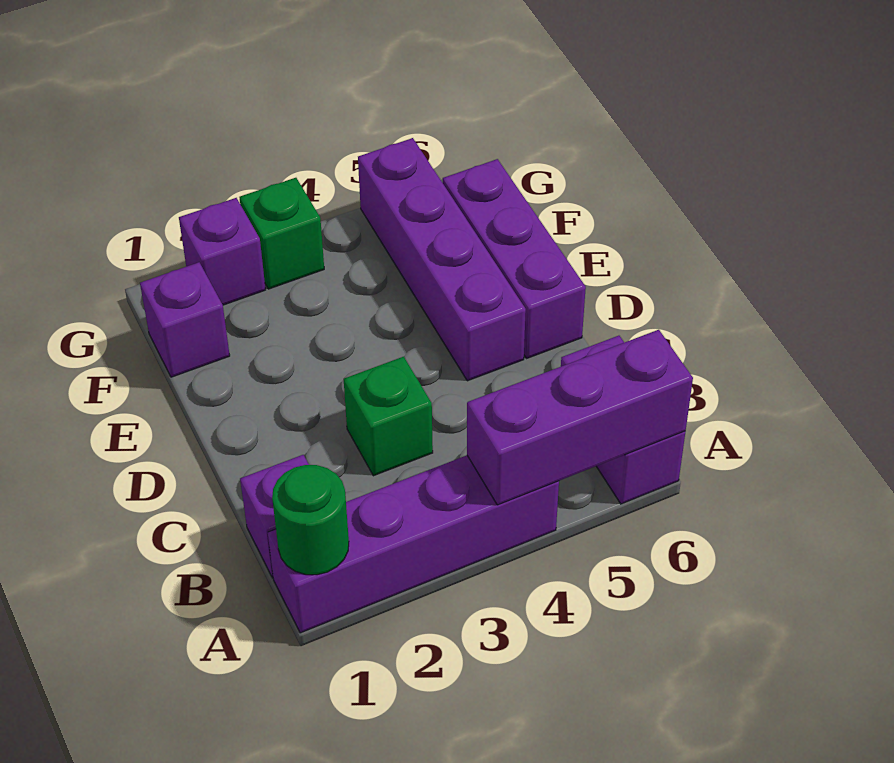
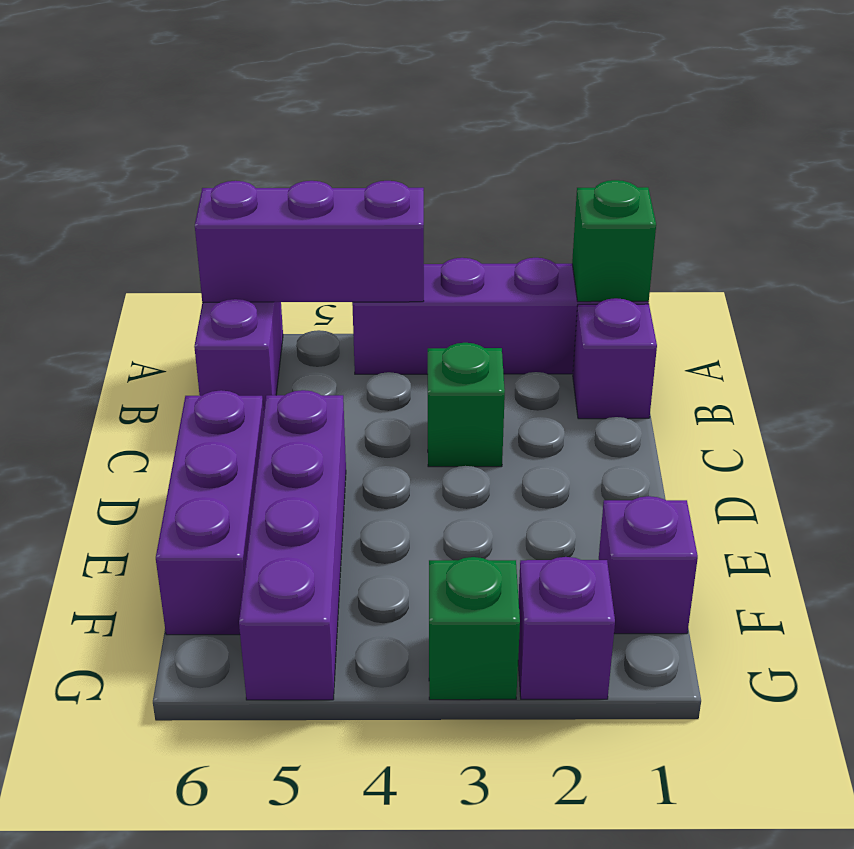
green round brick A1 level 2 -> green brick A1 level 2

